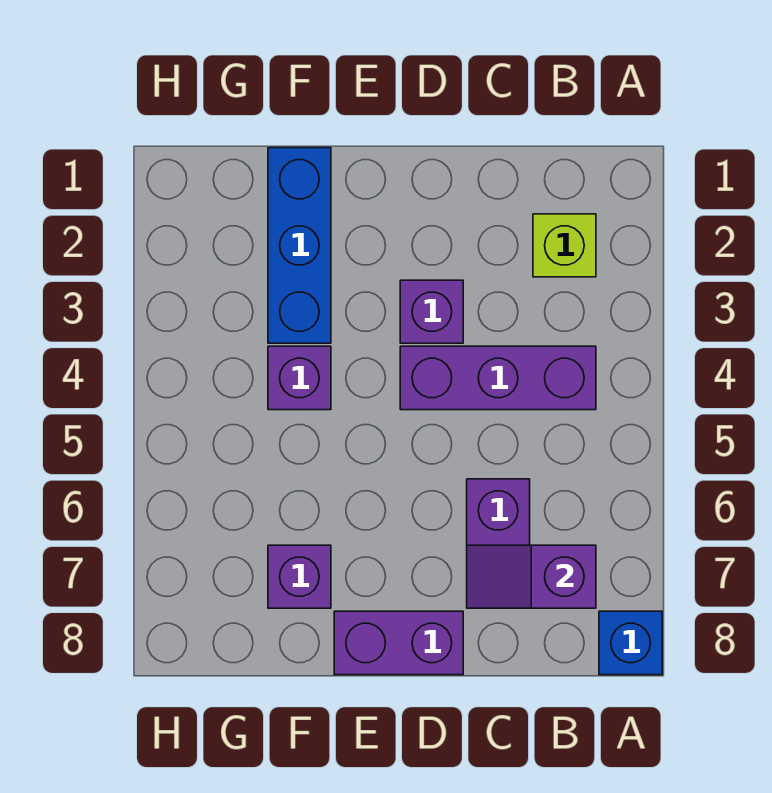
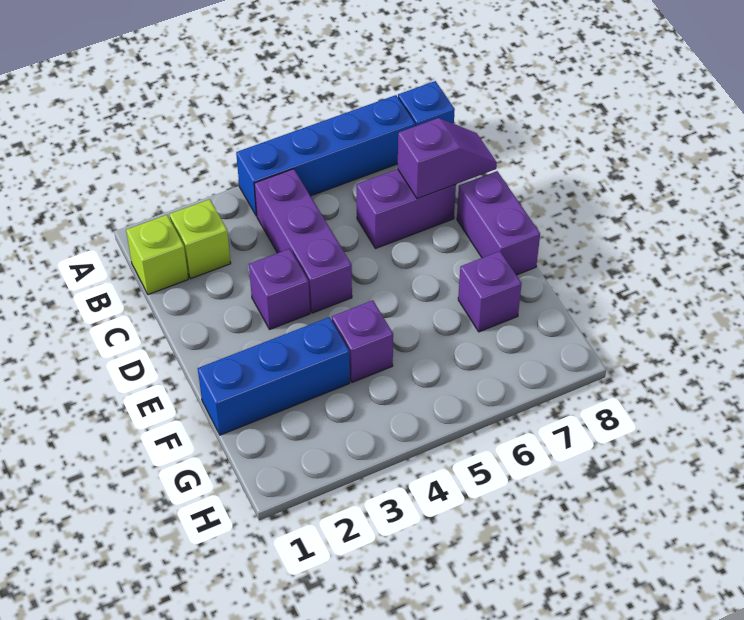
none -> blue brick A4:A7 level 1
none -> lime brick B1 level 1
purple slope B7:C7 level 2 top B -> purple slope C7:C8 level 2 top 7

